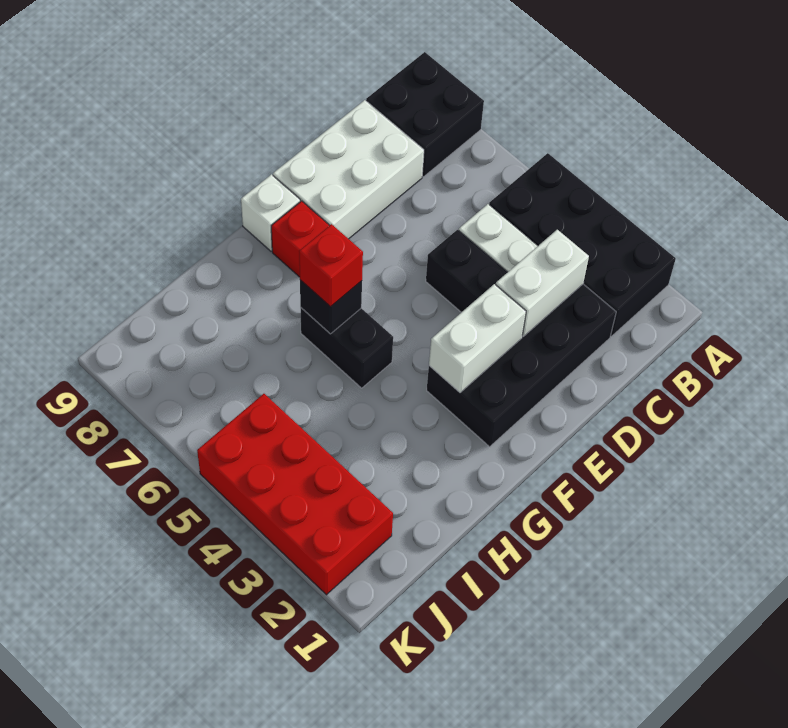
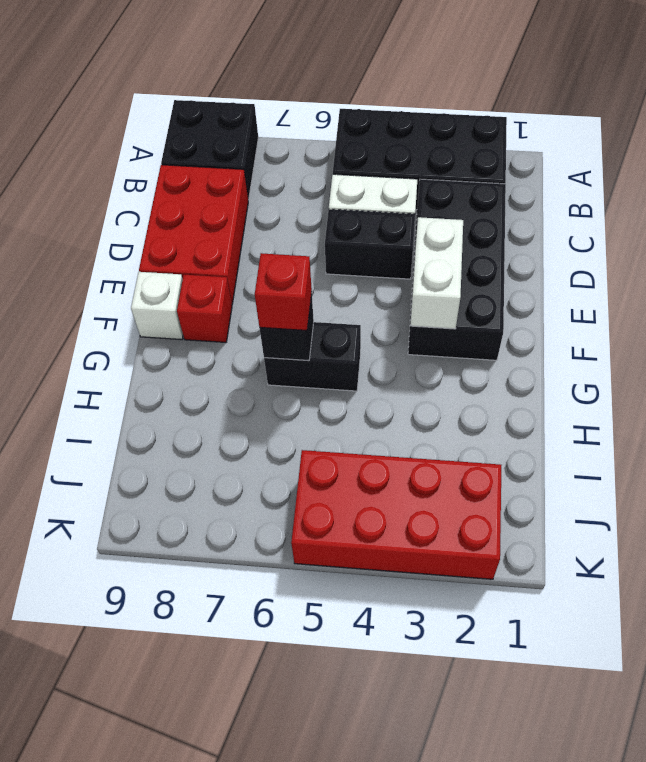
white brick C3:D3 level 2 -> none
white brick C8:E9 level 1 -> red brick C8:E9 level 1

